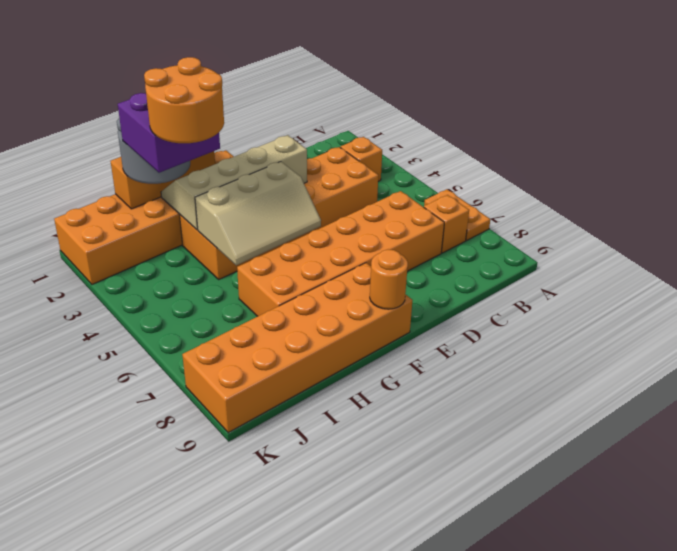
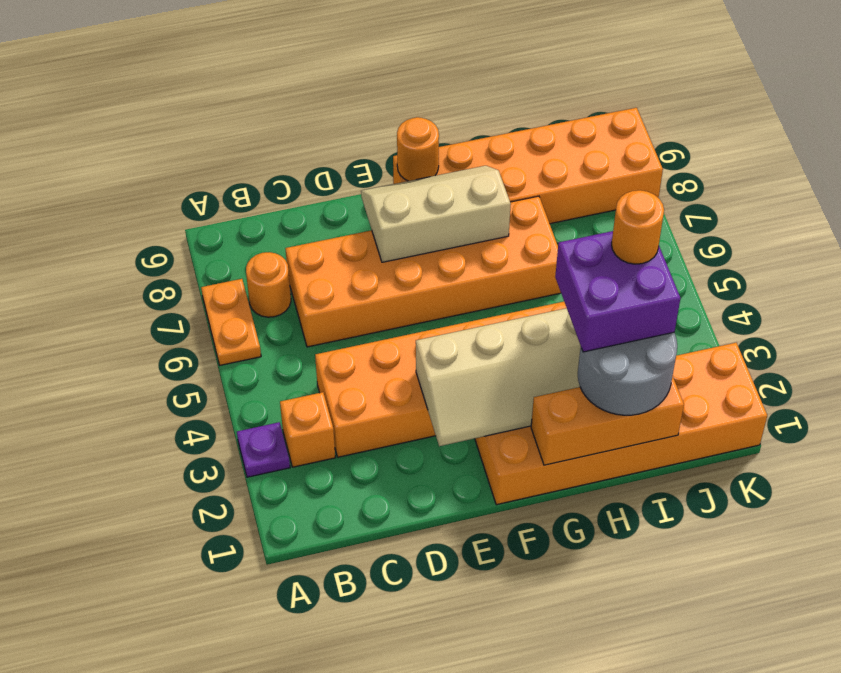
none -> purple plate A3 level 1
orange brick B7 level 1 -> orange round brick B7 level 1
tan slope F4:H5 level 2 top 4 -> tan slope E7:G8 level 2 top 7
orange round brick H3:I4 level 5 -> orange round brick I3 level 5

